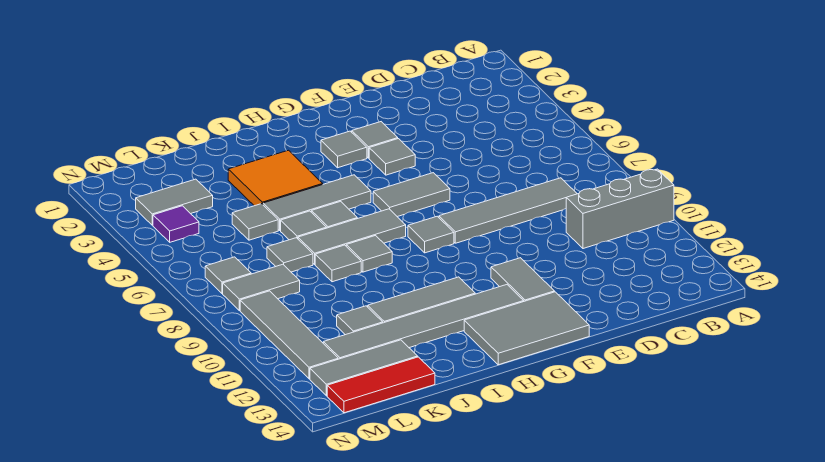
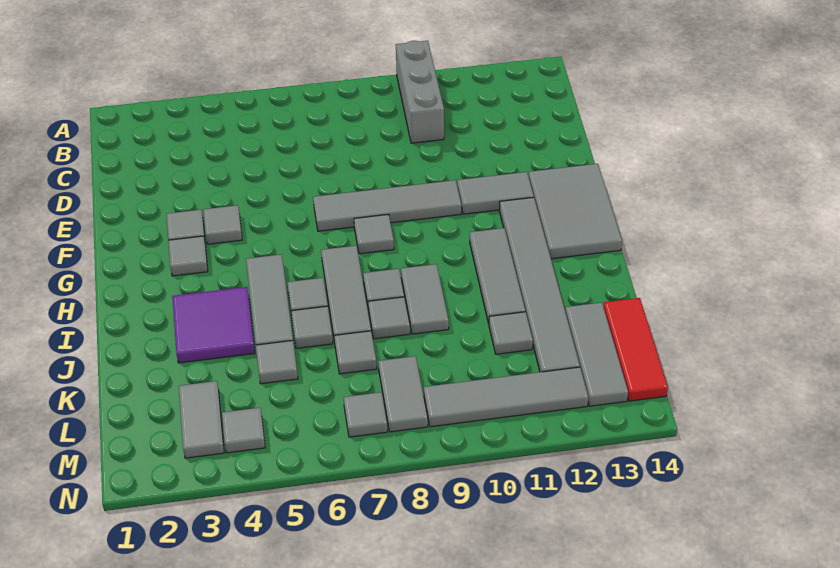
grey tile C8:F8 level 1 -> grey tile F7:F10 level 1
grey tile F6:G6 level 1 -> grey tile I9:J9 level 1
orange tile I3:J4 level 1 -> purple tile I3:J4 level 1
purple tile M4 level 1 -> grey tile M4 level 1

